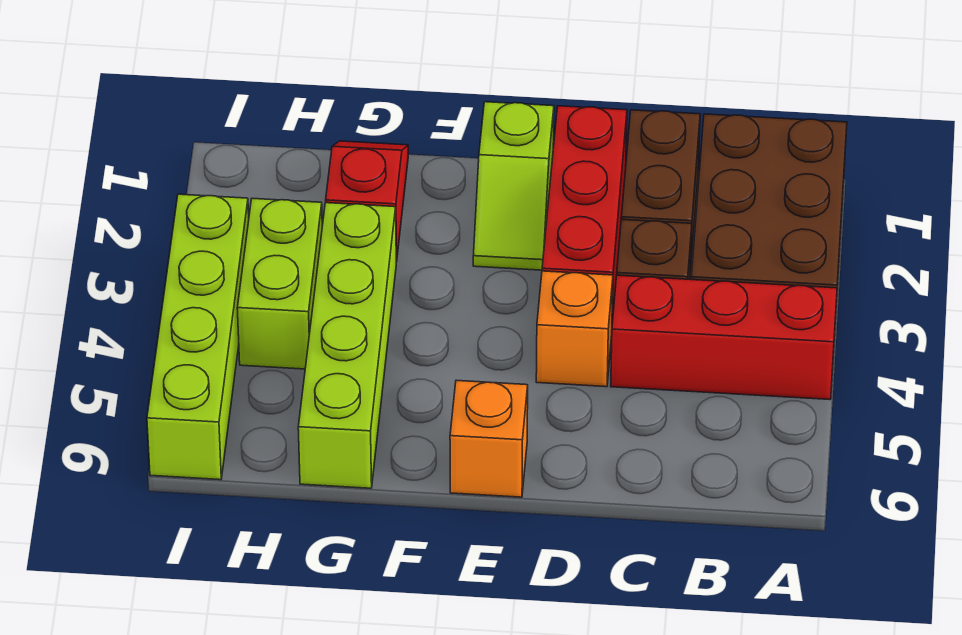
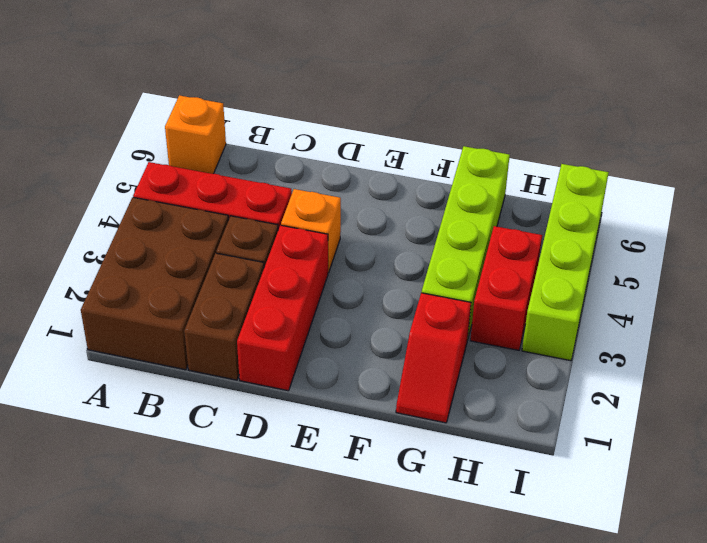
lime slope E1:E2 level 1 top 1 -> none
orange brick E6 level 1 -> orange brick A6 level 1
lime brick H3:H4 level 1 -> red brick H3:H4 level 1

